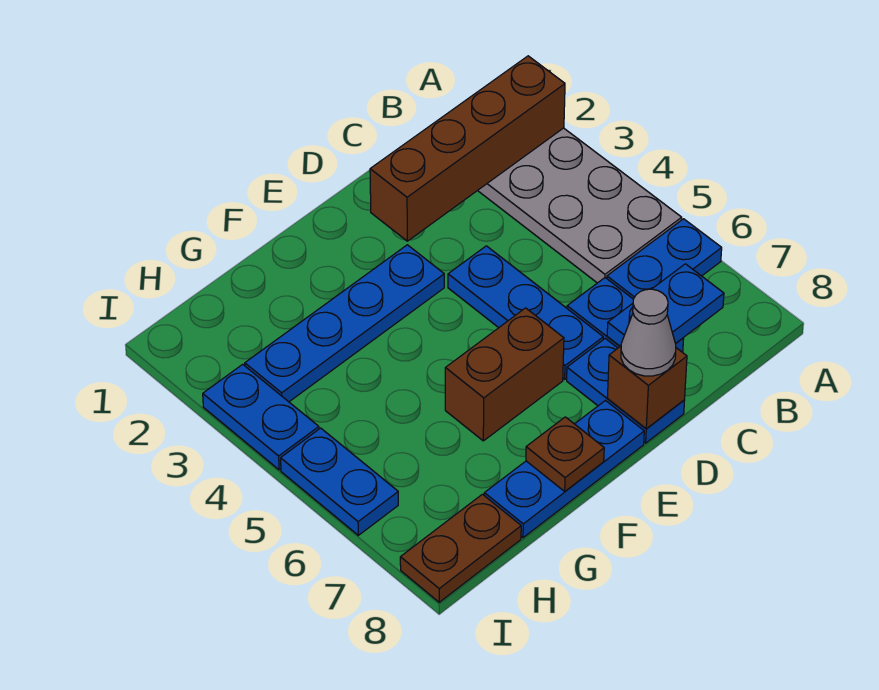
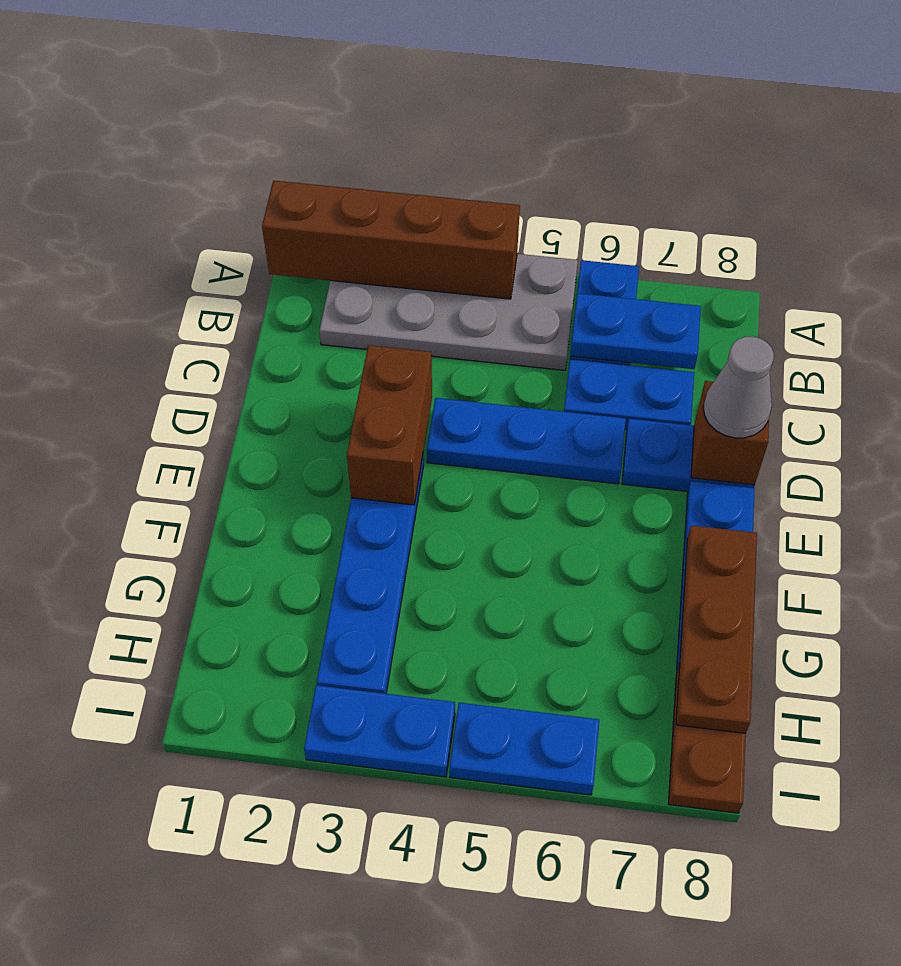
brown brick A2:D2 level 2 -> brown brick A1:A4 level 2
blue plate B7:C7 level 2 -> blue plate B6:B7 level 2
brown brick E6:F6 level 1 -> brown brick D3:E3 level 2
brown plate F8 level 2 -> brown plate F8:H8 level 2

